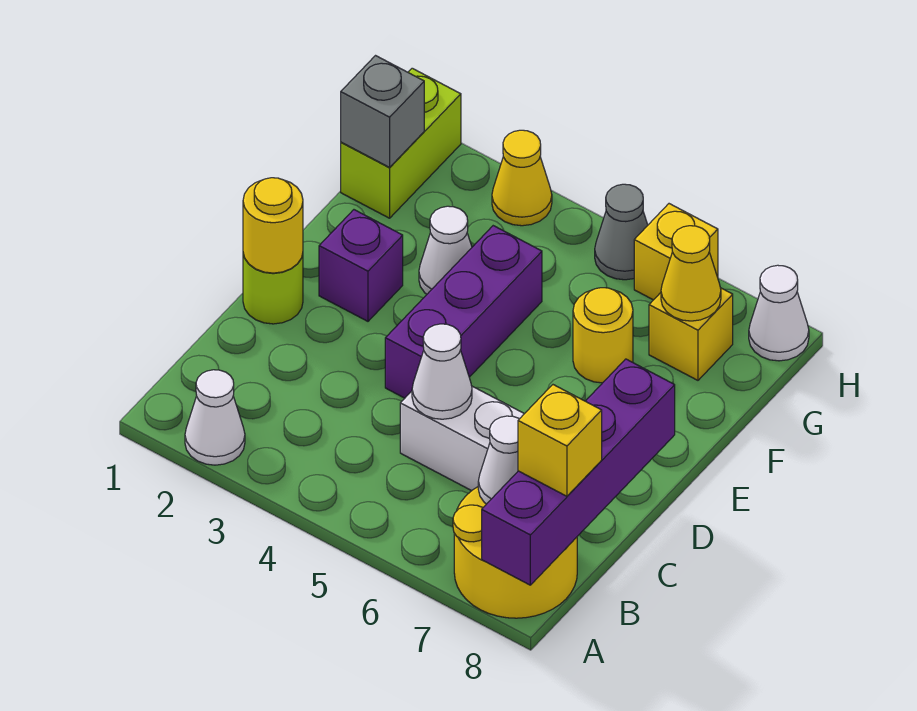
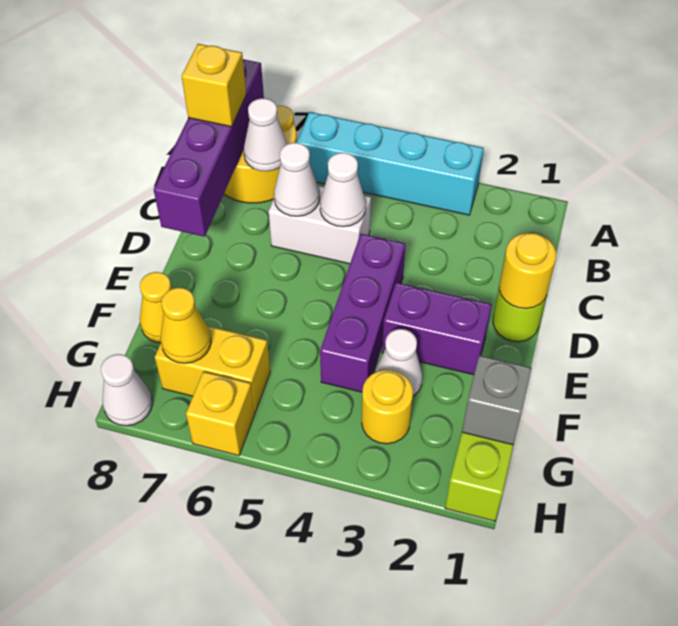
white cone A2 level 1 -> white cone C6 level 2
none -> cyan brick A3:A6 level 1
purple brick E2 level 1 -> purple brick E2:E3 level 1
yellow round brick F6 level 1 -> yellow round brick G3 level 1
yellow brick G7 level 1 -> yellow brick G6:G7 level 1
yellow cone H3 level 1 -> yellow cone F8 level 1
grey cone H5 level 1 -> none

